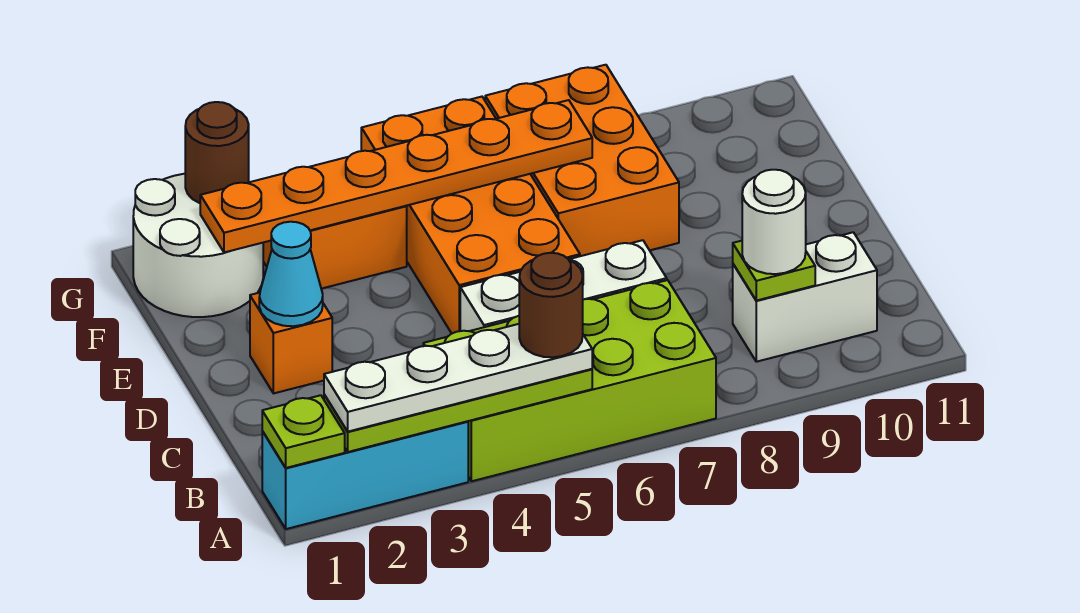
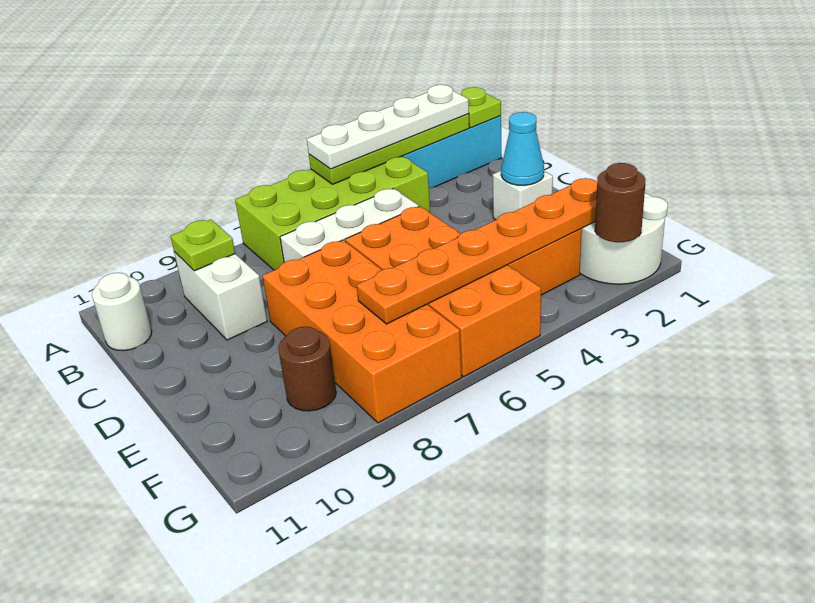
brown round brick A5 level 4 -> brown round brick F9 level 1
white brick B9:B10 level 1 -> white brick B9:C9 level 1
white round brick B9 level 3 -> white round brick B11 level 1
orange brick D2 level 1 -> white brick D2 level 1
orange brick E7:G8 level 1 -> orange brick D7:G8 level 1

